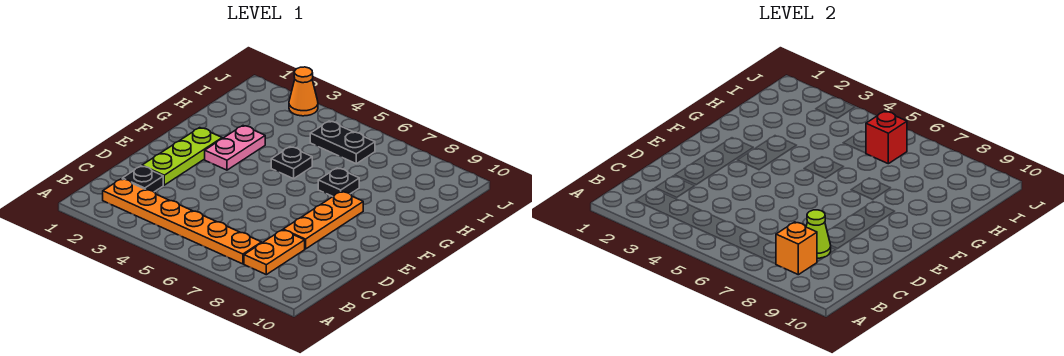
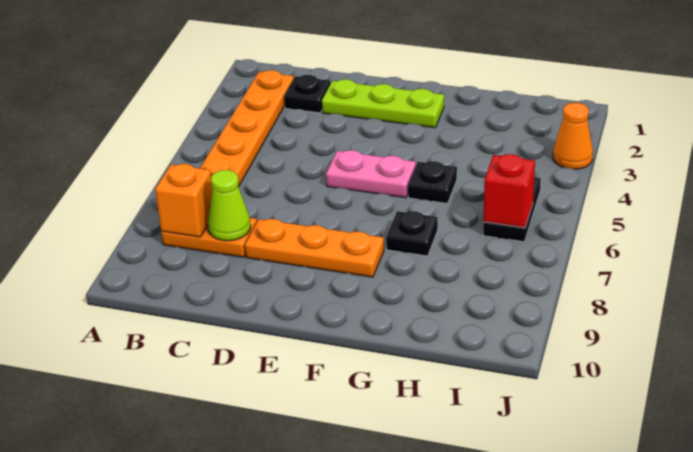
pink plate F3:G3 level 1 -> pink plate E5:F5 level 1

